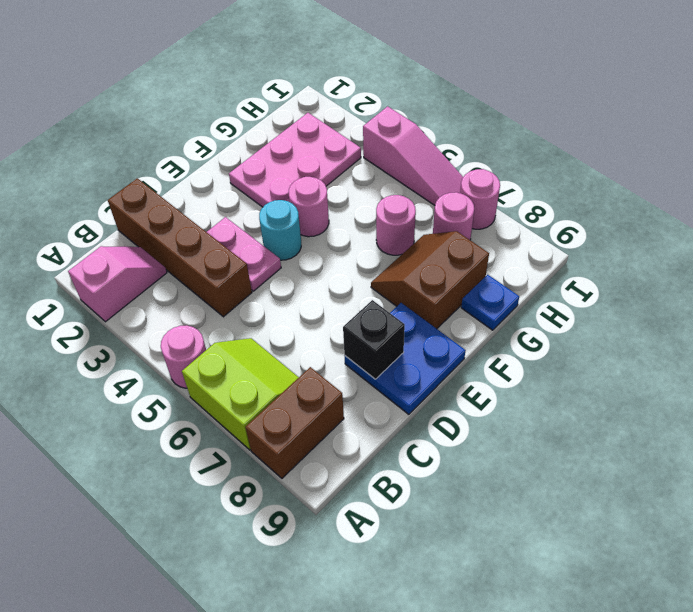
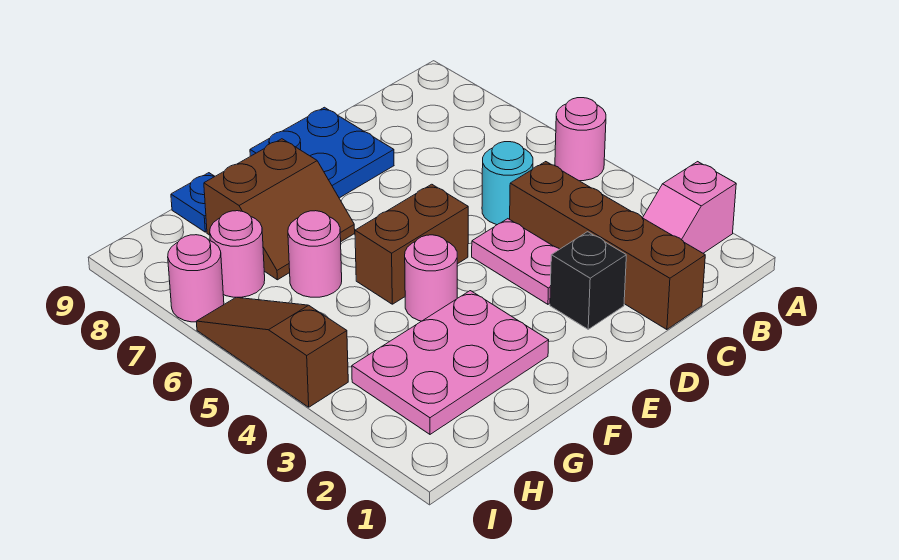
lime slope A6:B7 level 1 top A -> none
brown brick A8:B8 level 1 -> brown brick E5:F5 level 1
black brick D8 level 2 -> black brick D2 level 1
cyan round brick E4 level 1 -> cyan round brick C5 level 1
pink slope I4:I6 level 1 top 4 -> brown slope I4:I6 level 1 top 4

